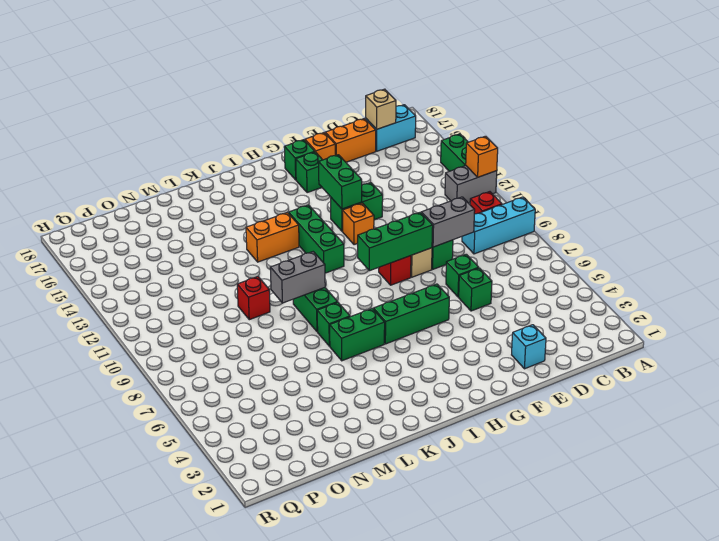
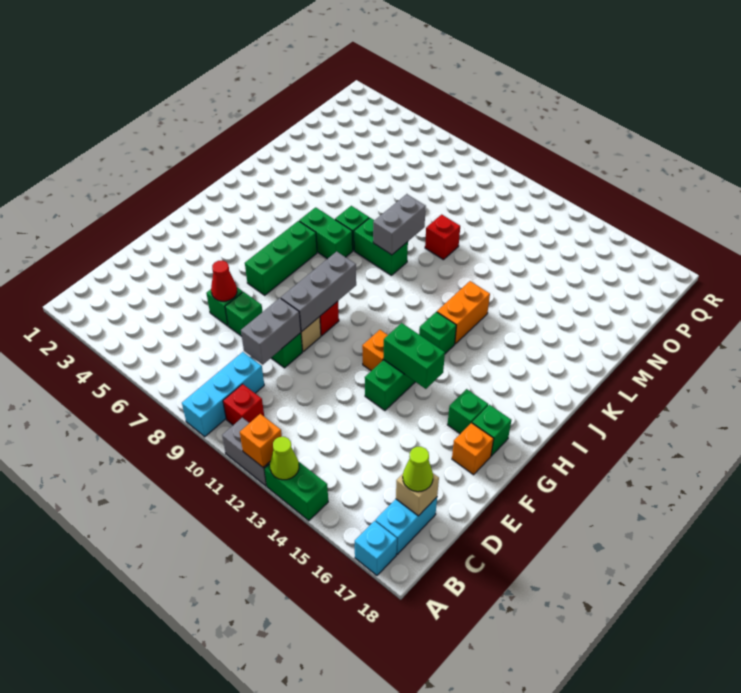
grey brick A12:B12 level 1 -> grey brick A11:A12 level 1
none -> lime cone A13 level 2
none -> lime cone C17 level 3
orange brick D17:E17 level 1 -> none
cyan brick E2 level 1 -> cyan brick A17 level 1
none -> red cone E6 level 2
green brick F9:H9 level 2 -> grey brick F9:H9 level 2
green brick I11:I13 level 1 -> green brick I13 level 1
green brick J6:K6 level 1 -> green brick J6:J7 level 1

